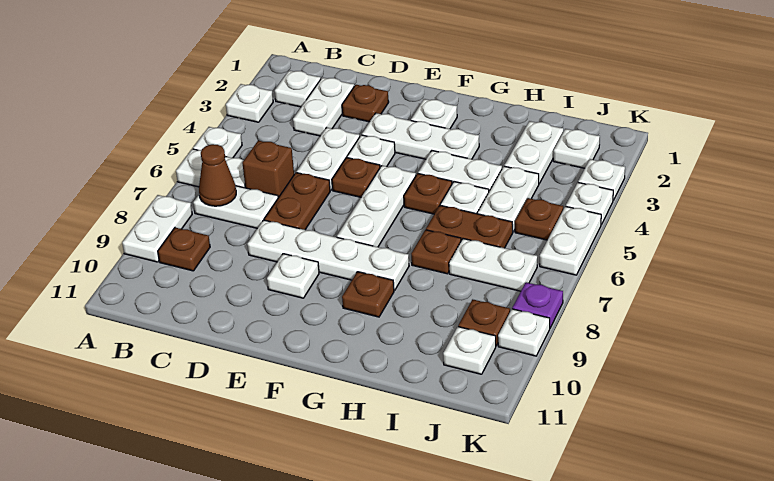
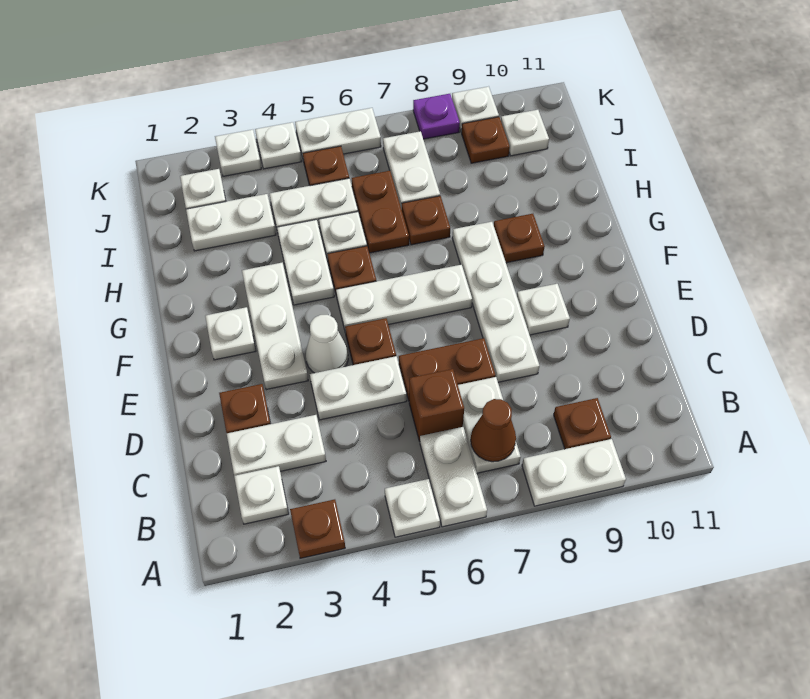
white plate A3 level 1 -> brown plate A3 level 1
white plate E4 level 1 -> white cone E4 level 1

